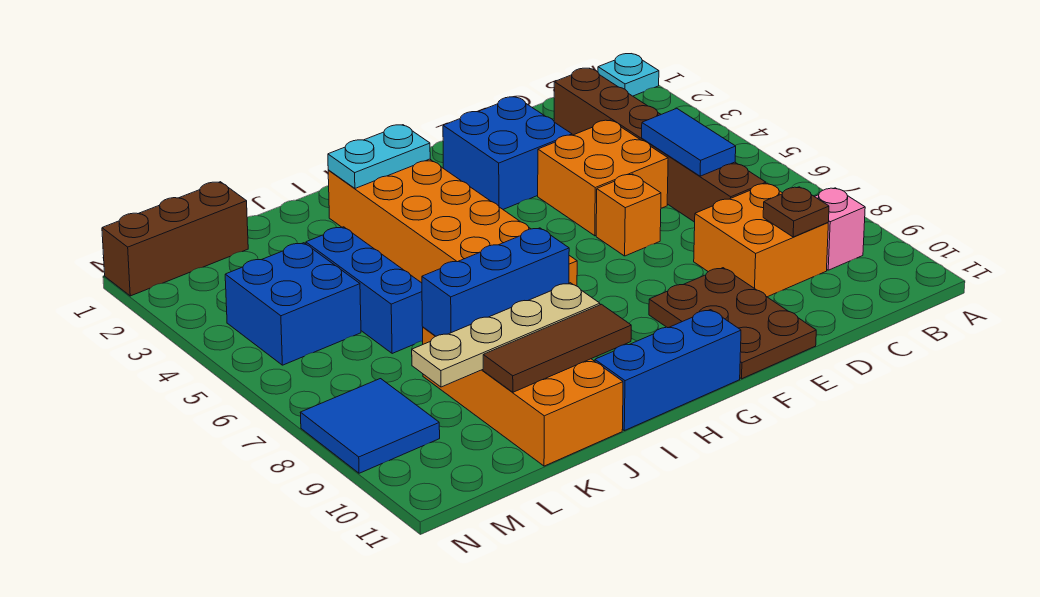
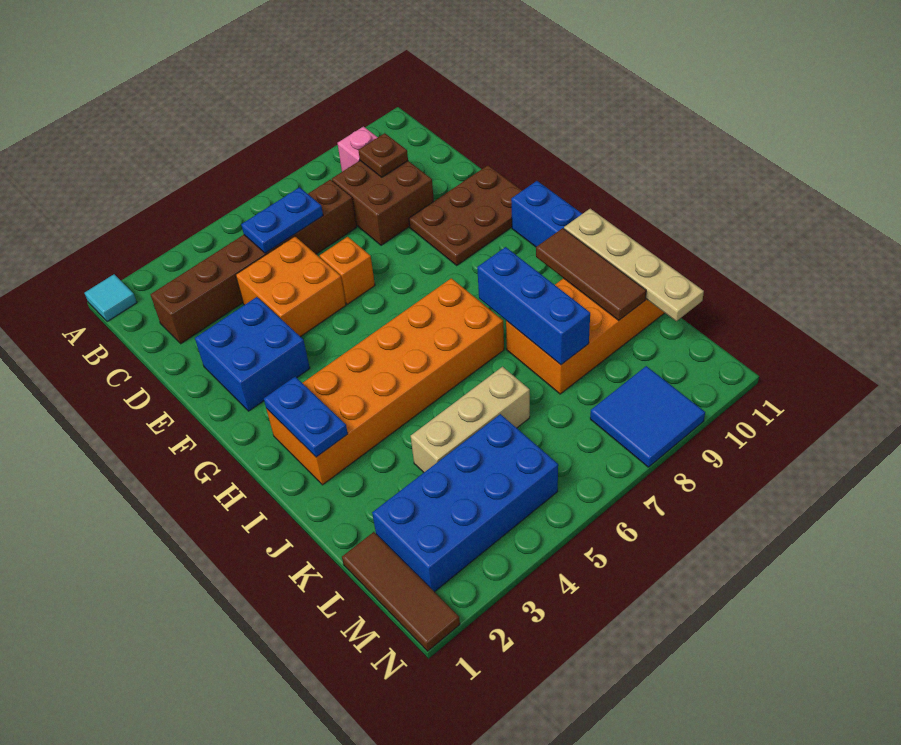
cyan plate A1 level 1 -> cyan tile A1 level 1
blue tile C5:C6 level 2 -> blue plate C5:C6 level 2
orange brick C8:D9 level 1 -> brown brick C8:D9 level 1
cyan plate H2:I2 level 2 -> blue plate H2:I2 level 2
tan plate I9:L9 level 2 -> tan plate I11:L11 level 2
blue brick K4:K6 level 1 -> tan brick K4:K6 level 1
brown brick L1:N1 level 1 -> brown tile L1:N1 level 1
blue brick L4:M5 level 1 -> blue brick L2:M5 level 1

